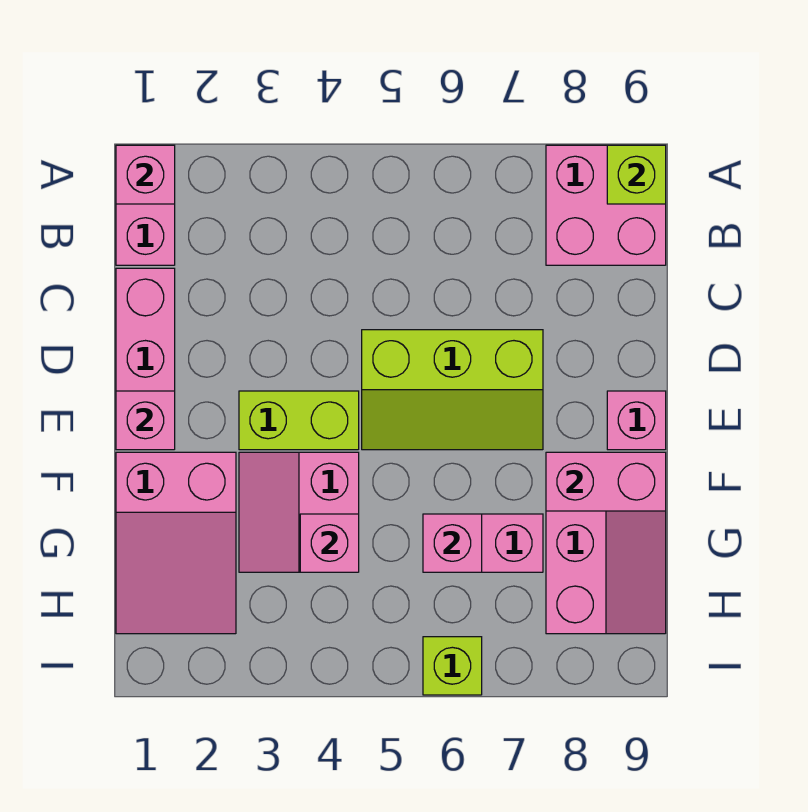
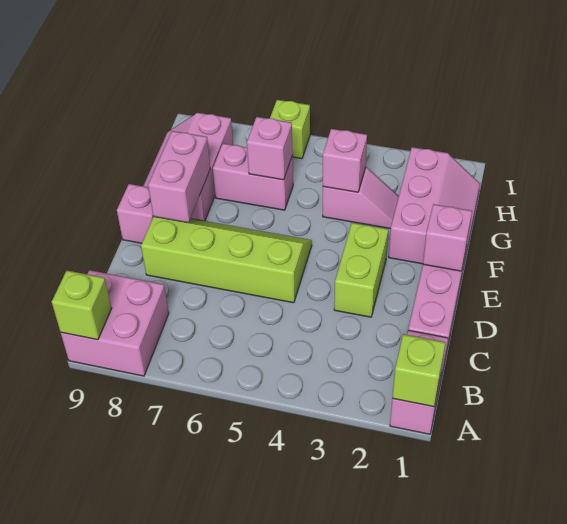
pink brick A1 level 2 -> lime brick A1 level 2
lime slope D5:E7 level 1 top D -> lime slope D5:E8 level 1 top D
lime brick E3:E4 level 1 -> lime brick D3:E3 level 1
pink slope F1:H2 level 1 top F -> pink slope F1:H2 level 1 top 2
pink slope F3:G4 level 1 top 4 -> pink slope G3:G4 level 1 top 4
pink brick F8:F9 level 2 -> pink brick E8:F8 level 2

